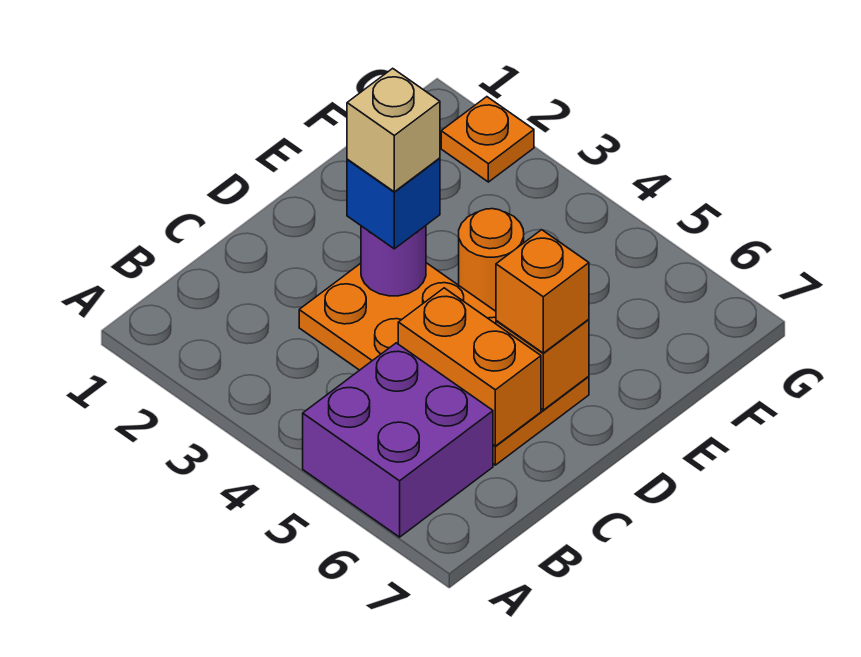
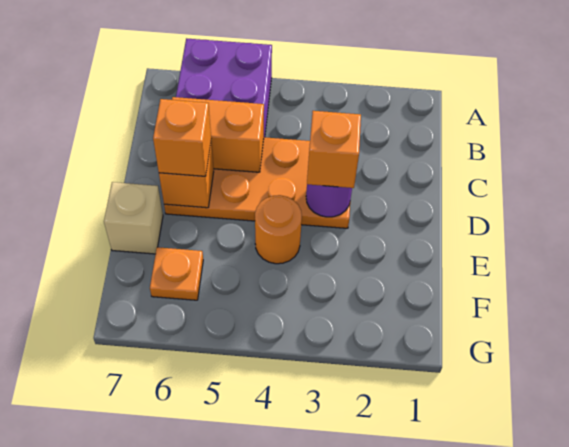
blue brick D3 level 3 -> orange brick D3 level 3
tan brick D3 level 4 -> tan brick E7 level 1
orange plate G2 level 1 -> orange plate F6 level 1

